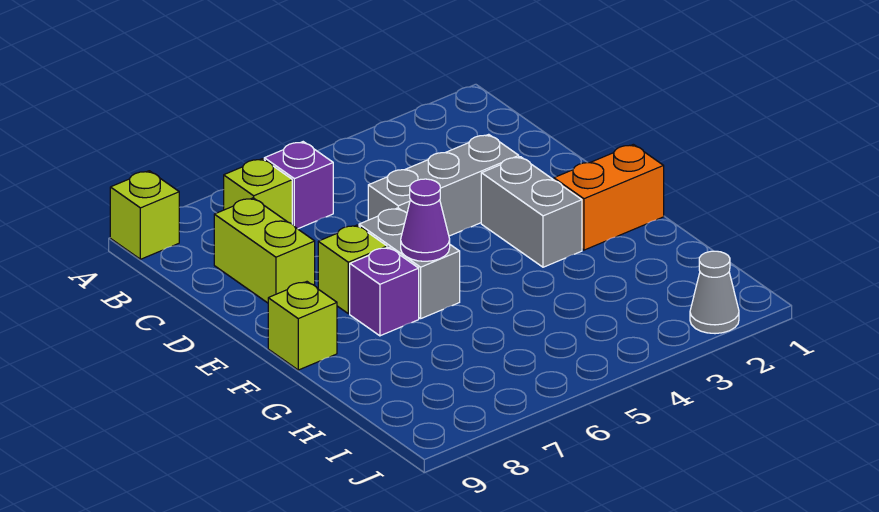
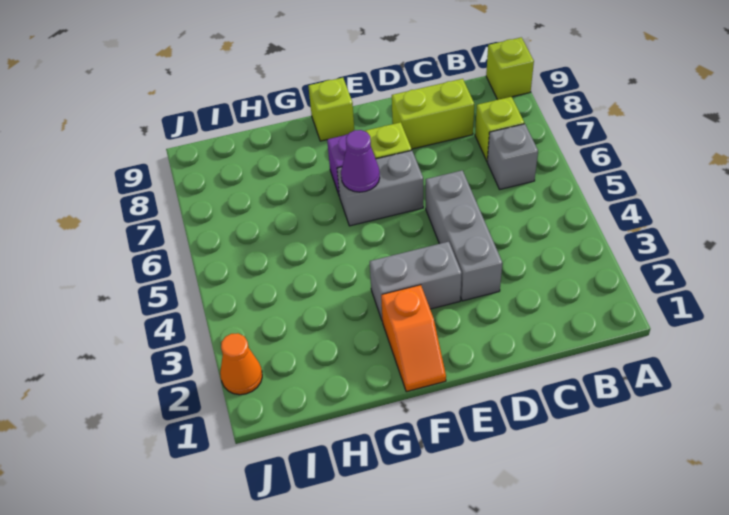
purple brick B6 level 1 -> grey brick B6 level 1
orange brick F1:F2 level 1 -> orange slope F1:F2 level 1 top 2
grey cone J2 level 1 -> orange cone J2 level 1

